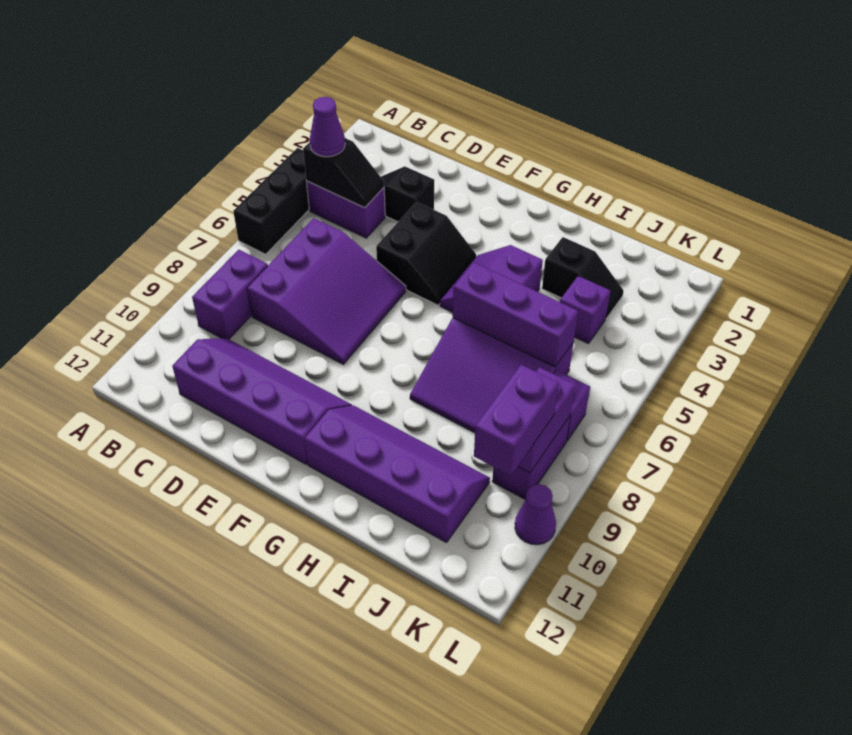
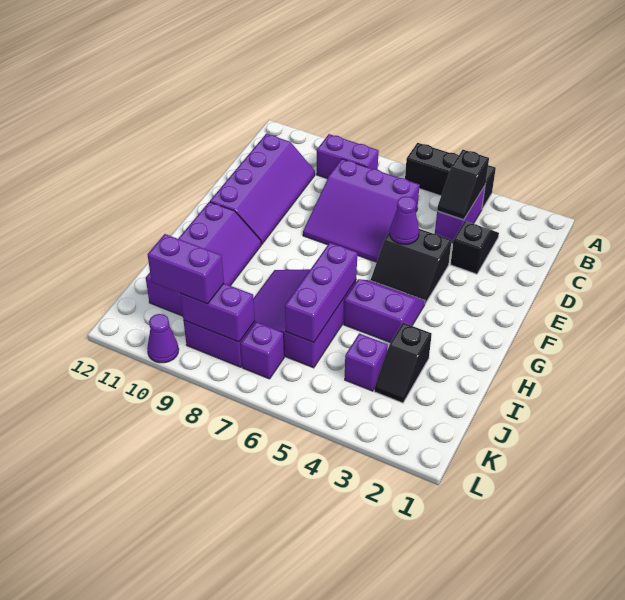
purple cone B4 level 3 -> purple cone E5 level 2

